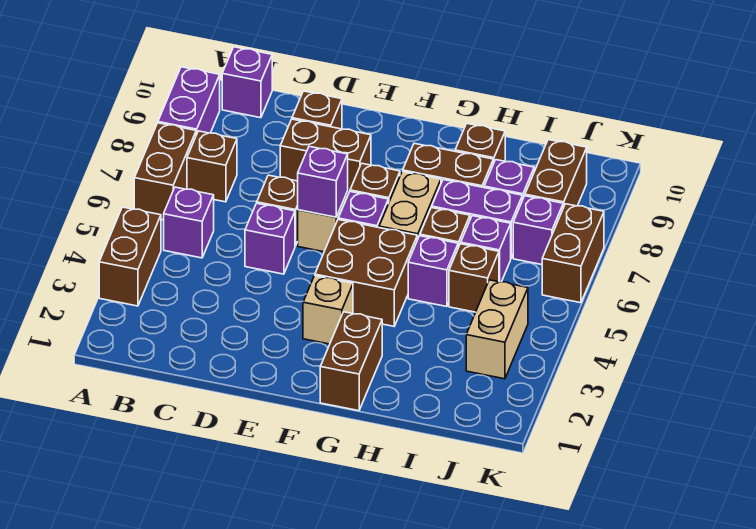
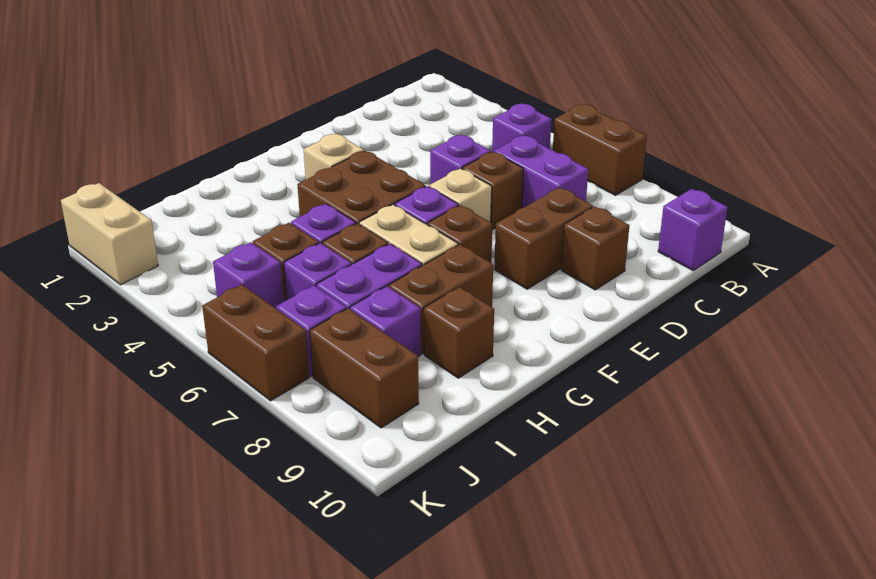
brown brick A3:A4 level 1 -> none
purple brick A8:A9 level 1 -> purple brick C6:C7 level 1
brown brick B7 level 1 -> none
purple brick E6 level 2 -> purple brick J5 level 1
brown brick G1:G2 level 1 -> none
tan brick J3:J4 level 1 -> tan brick K1:K2 level 1

